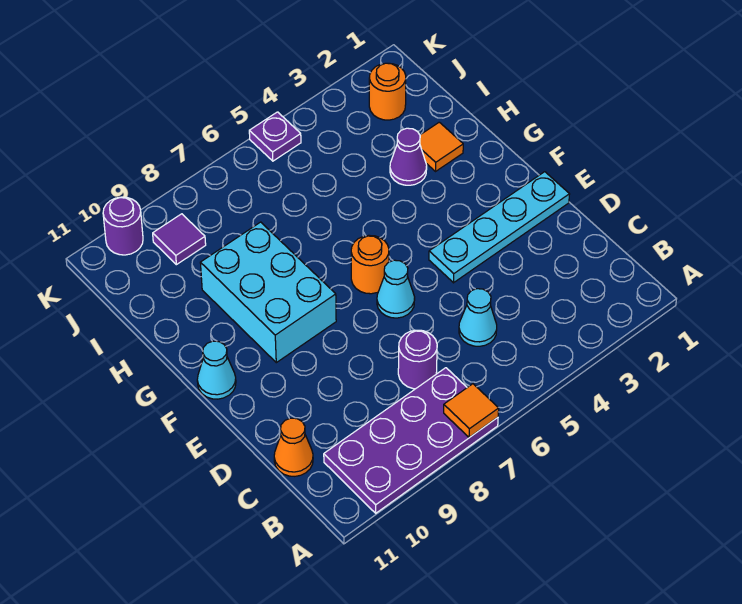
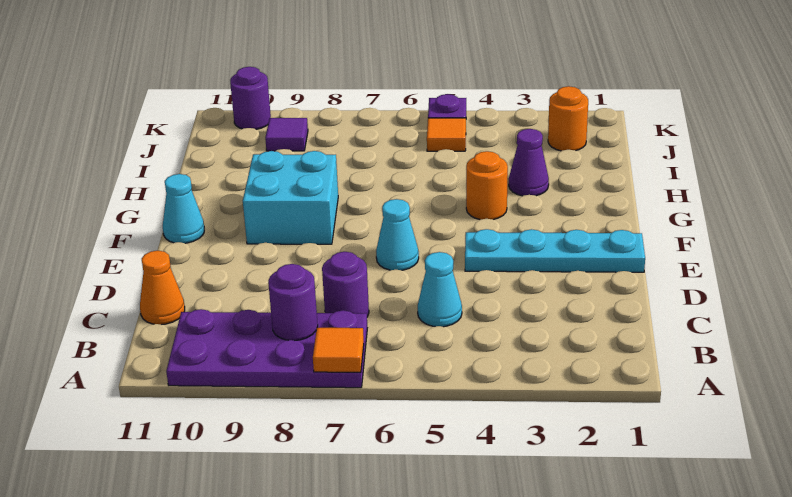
none -> purple round brick B8 level 2
orange round brick F6 level 1 -> orange round brick G4 level 1
cyan brick F8:H9 level 1 -> cyan brick F8:G9 level 1
orange tile H2 level 1 -> orange tile J5 level 1

